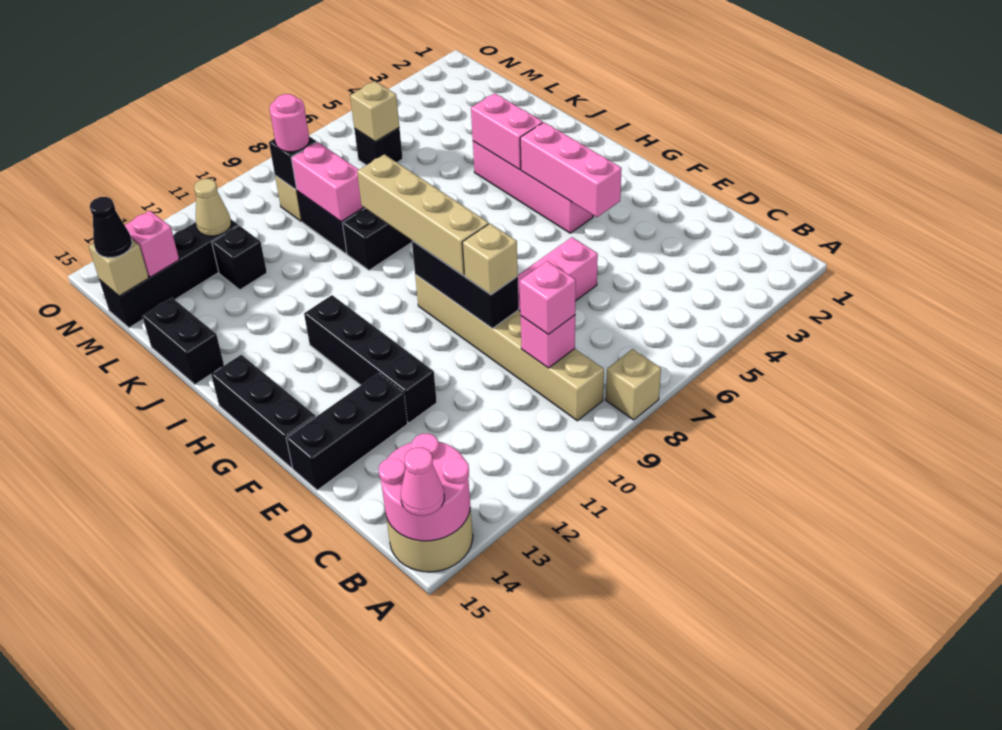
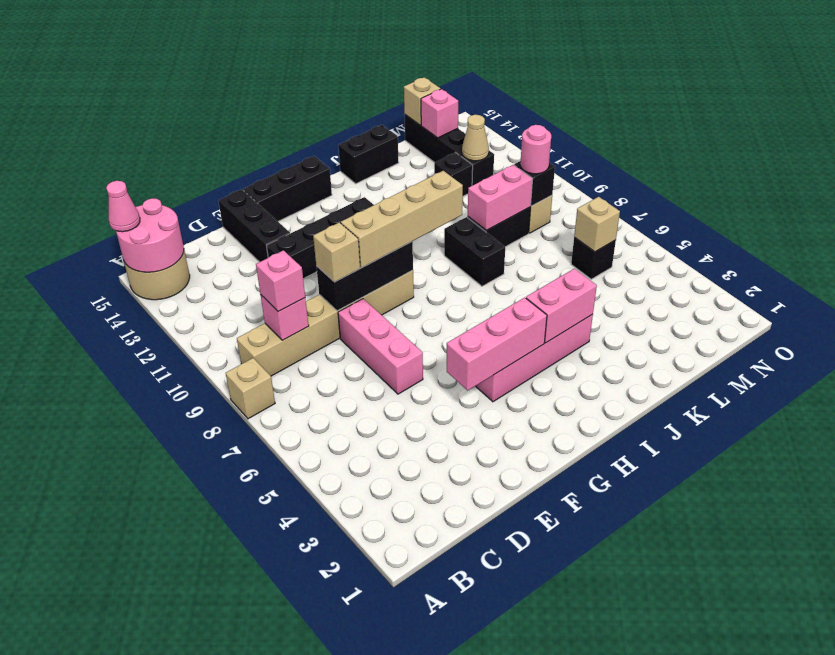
black cone M15 level 3 -> none

